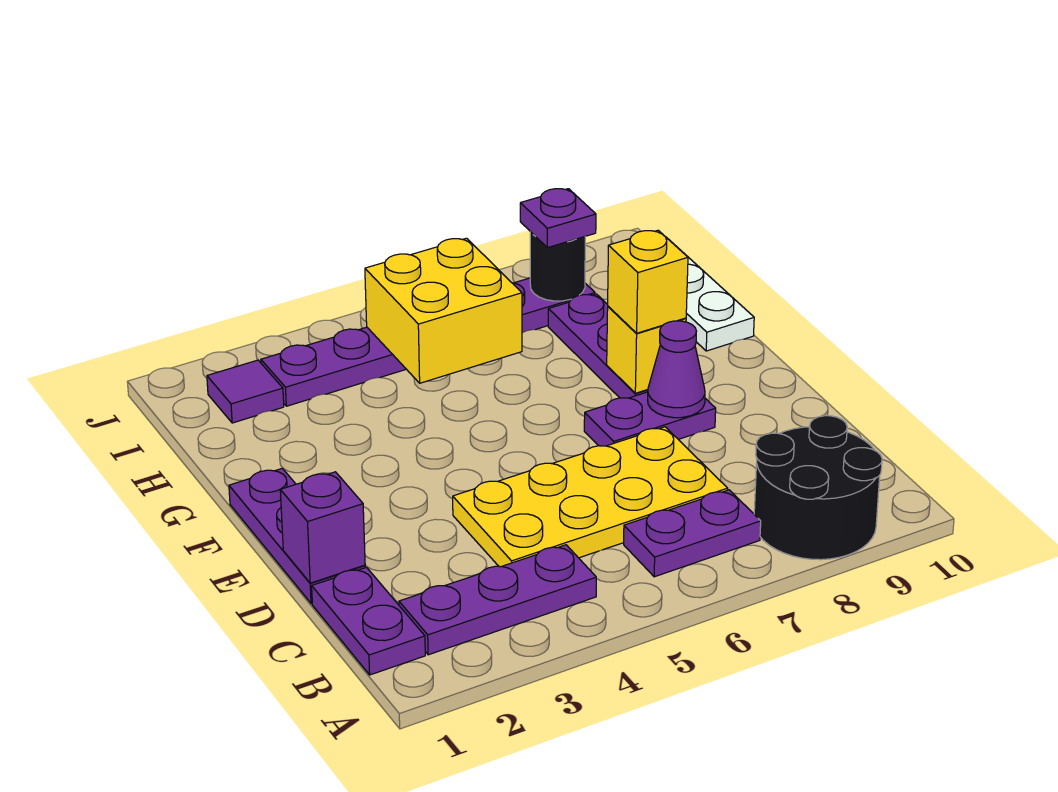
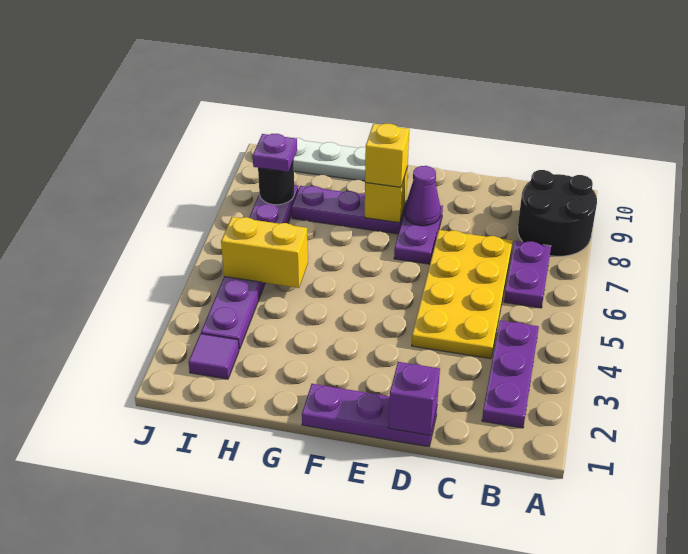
purple plate B1:C1 level 1 -> none
yellow brick H5:I6 level 2 -> yellow brick H5:I5 level 2

